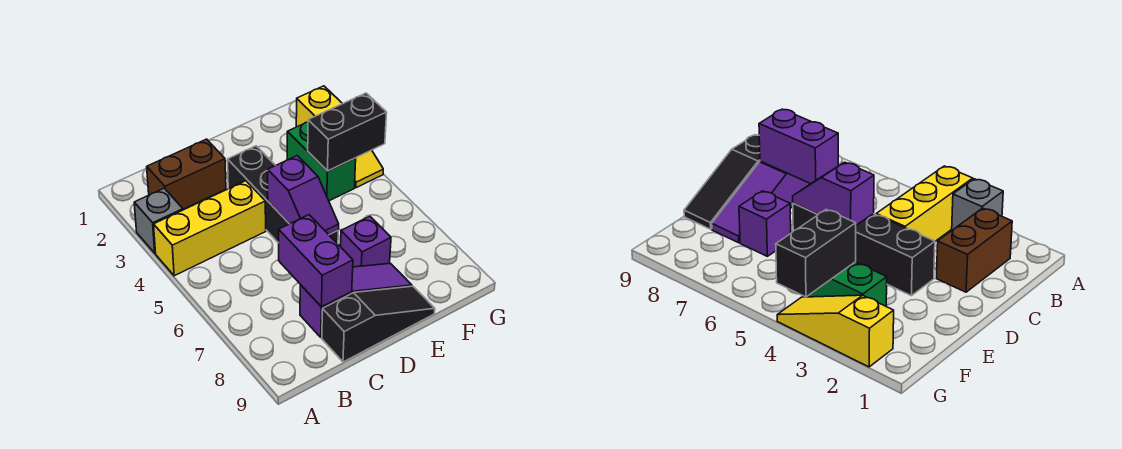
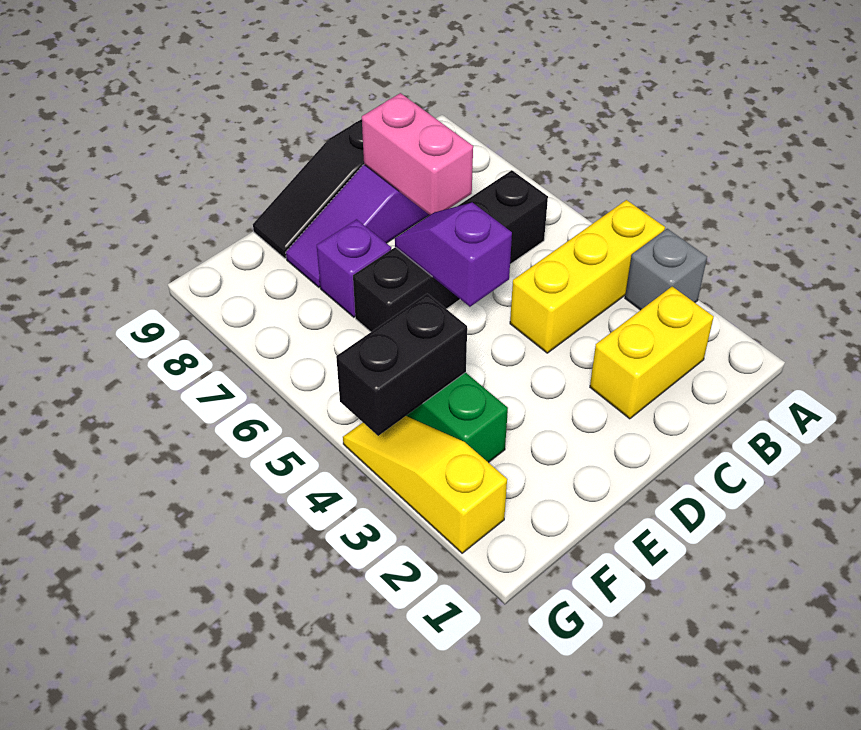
brown brick B2:C2 level 1 -> yellow brick B2:C2 level 1
purple brick C7:C8 level 2 -> pink brick C7:C8 level 2
black brick D3:D6 level 1 -> black brick B6:E6 level 1

